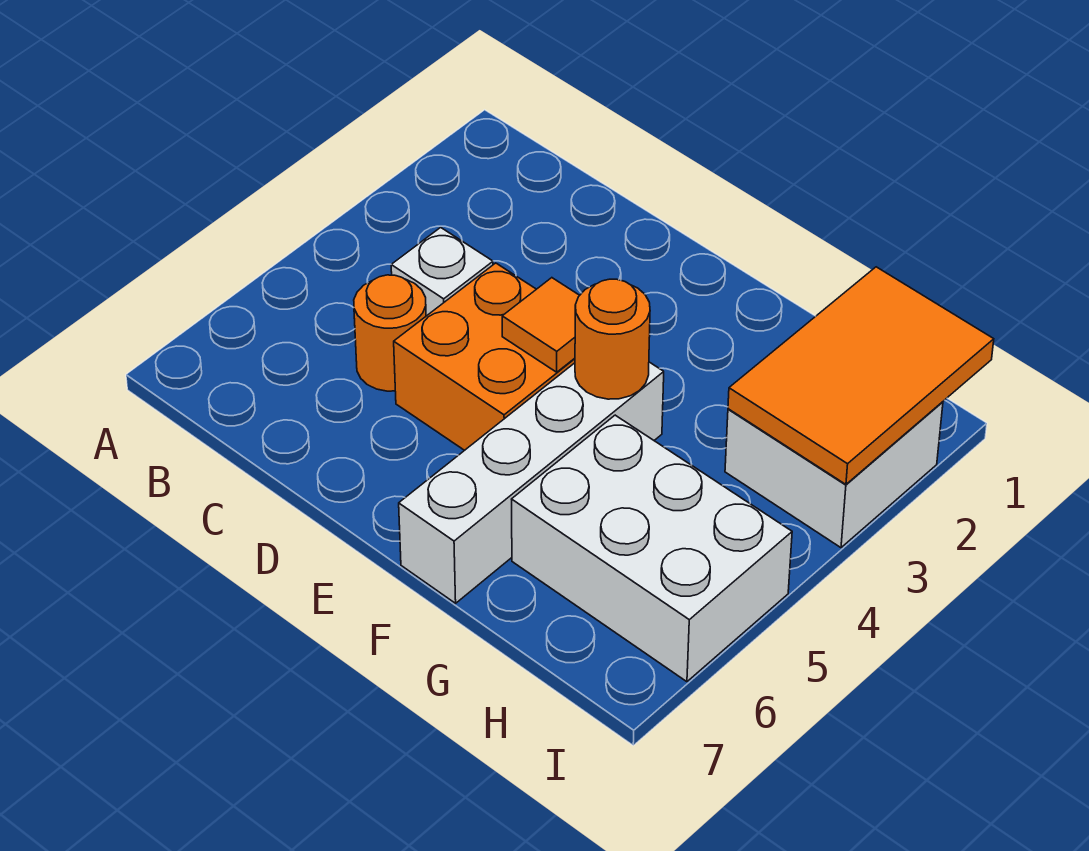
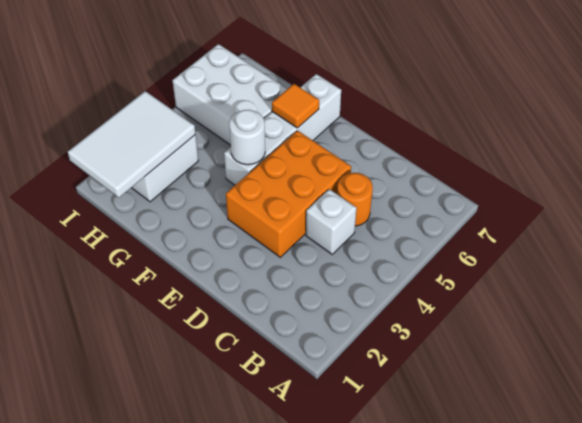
orange brick D4:E5 level 1 -> orange brick D3:E5 level 1
orange tile E4 level 2 -> orange tile F6 level 2
orange round brick F4 level 2 -> white round brick F4 level 2
orange tile H1:I3 level 2 -> white tile H1:I3 level 2

